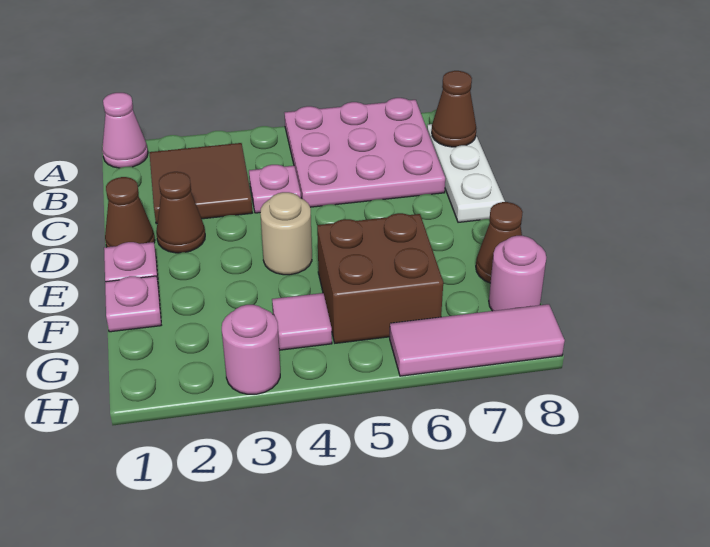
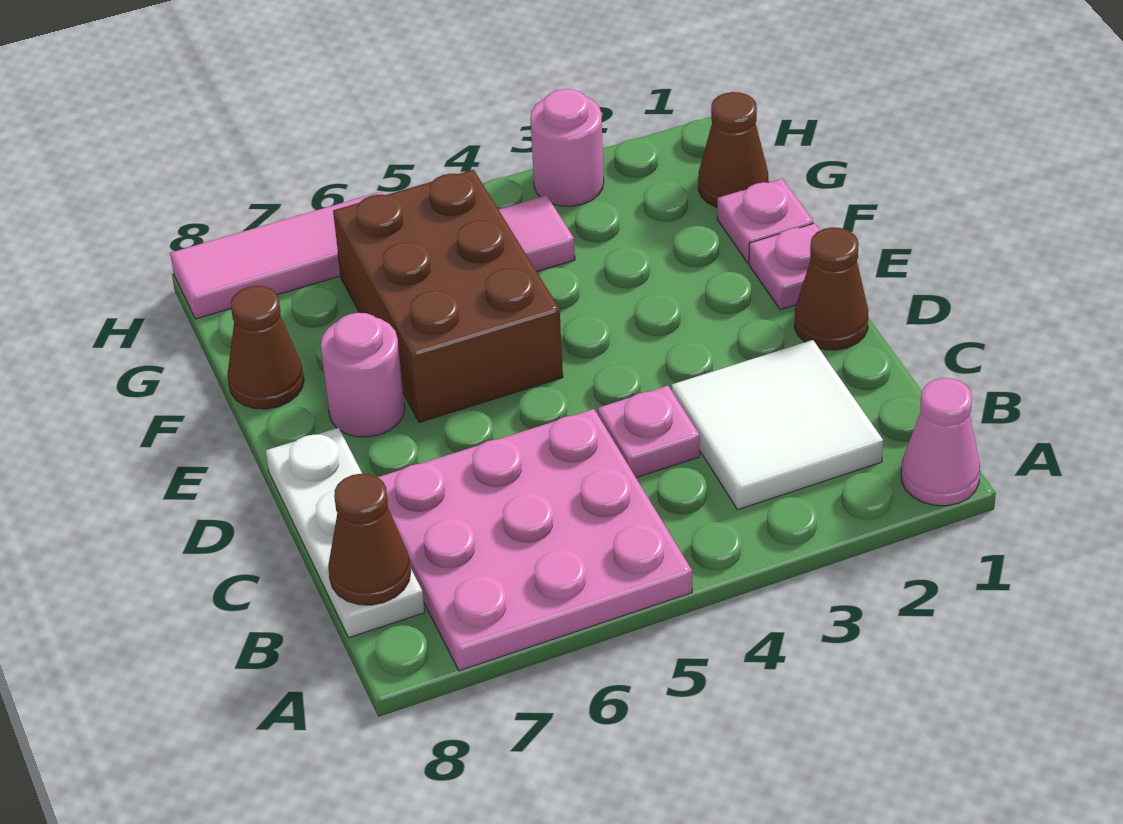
brown tile B2:C3 level 1 -> white tile B2:C3 level 1
brown cone D2 level 1 -> brown cone G1 level 1
tan round brick E4 level 1 -> none
brown brick F5:G6 level 1 -> brown brick E5:G6 level 1
pink round brick G8 level 1 -> pink round brick E7 level 1

